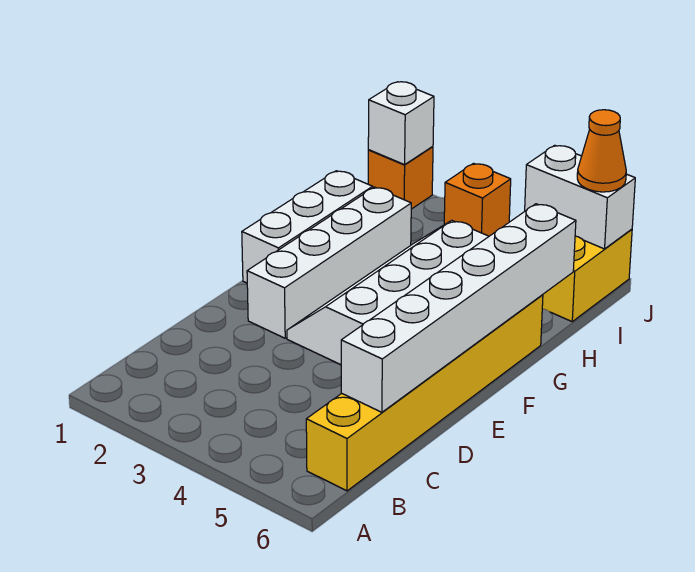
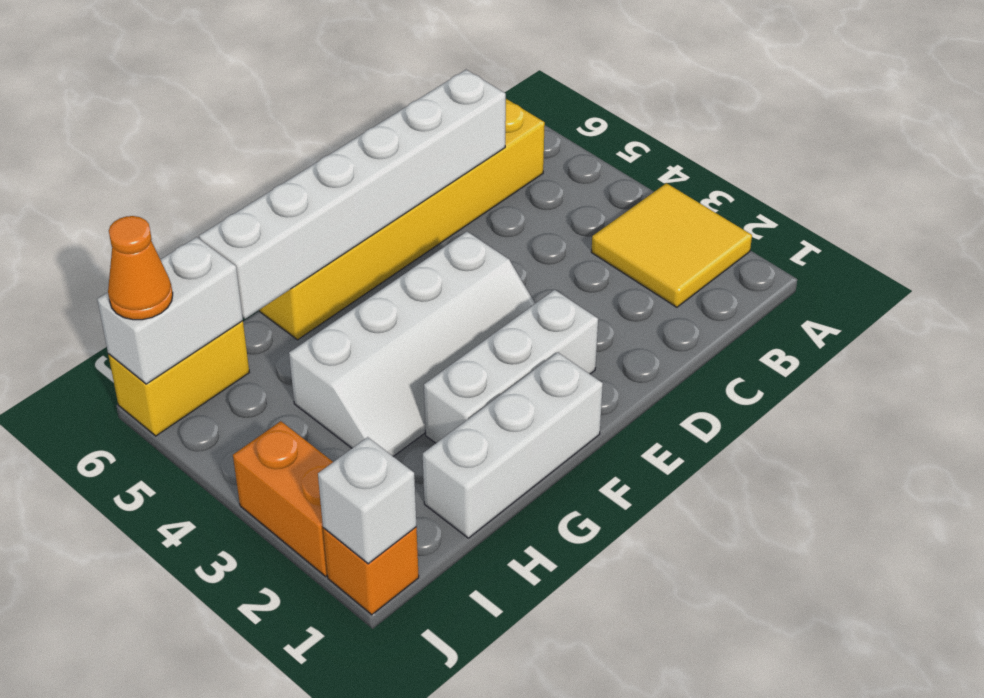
none -> yellow tile A2:B3 level 1
white brick E2:H2 level 1 -> white brick E2:G2 level 1
orange brick J3 level 1 -> orange brick J2:J3 level 1
white brick J5:J6 level 2 -> white brick I6:J6 level 2

